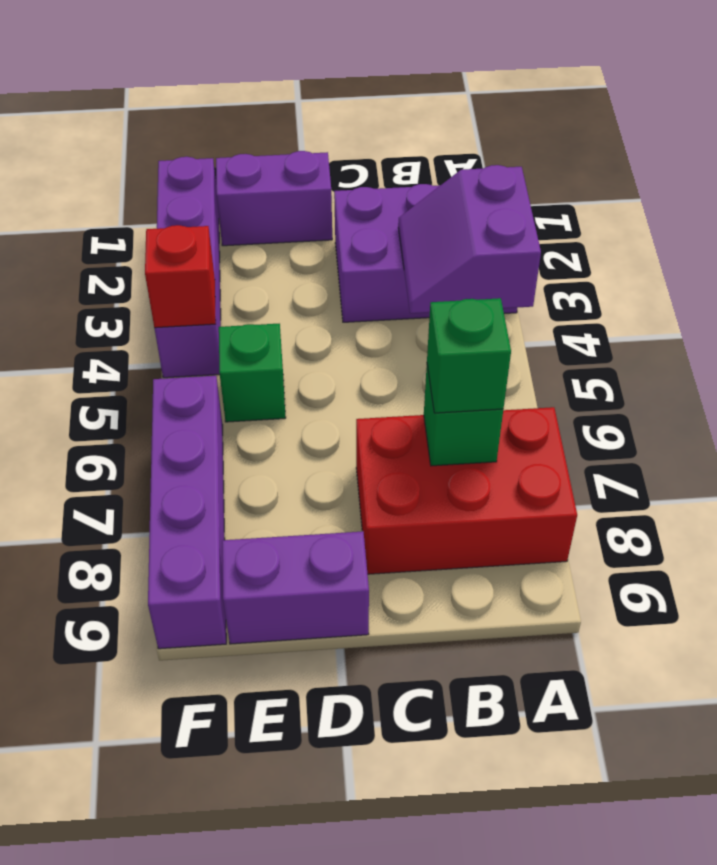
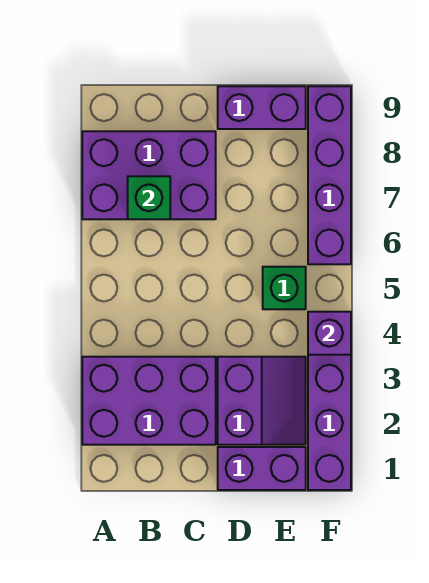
purple slope A3:B4 level 2 top A -> purple slope D2:E3 level 1 top D
red brick A7:C8 level 1 -> purple brick A7:C8 level 1
green brick B7 level 3 -> none
red brick F4 level 2 -> purple brick F4 level 2

